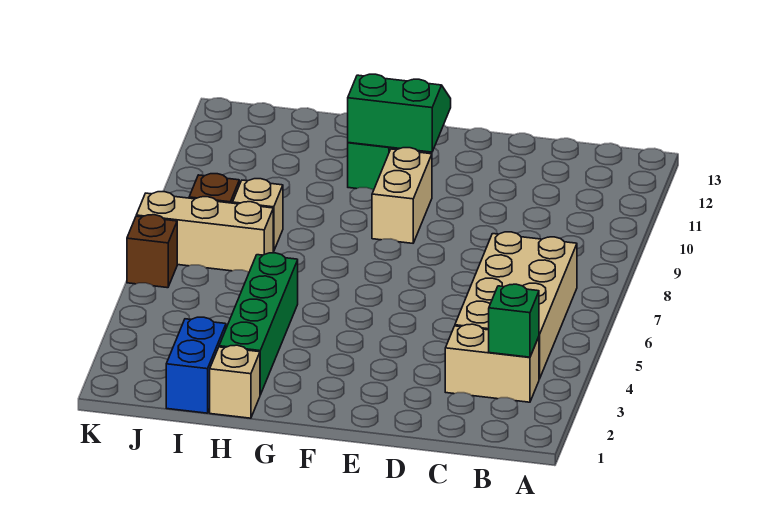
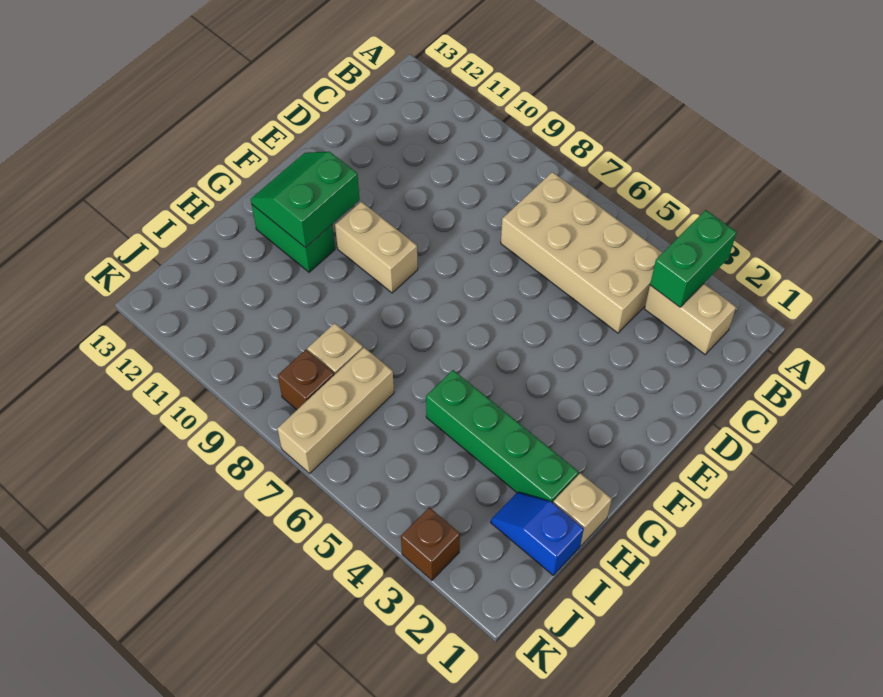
tan brick B3:C3 level 1 -> tan brick B2:B3 level 1
green brick B3 level 2 -> green brick A3:B3 level 2
blue brick I1:I2 level 1 -> blue slope I1:I2 level 1 top 1
brown brick K6 level 1 -> brown brick K3 level 1

